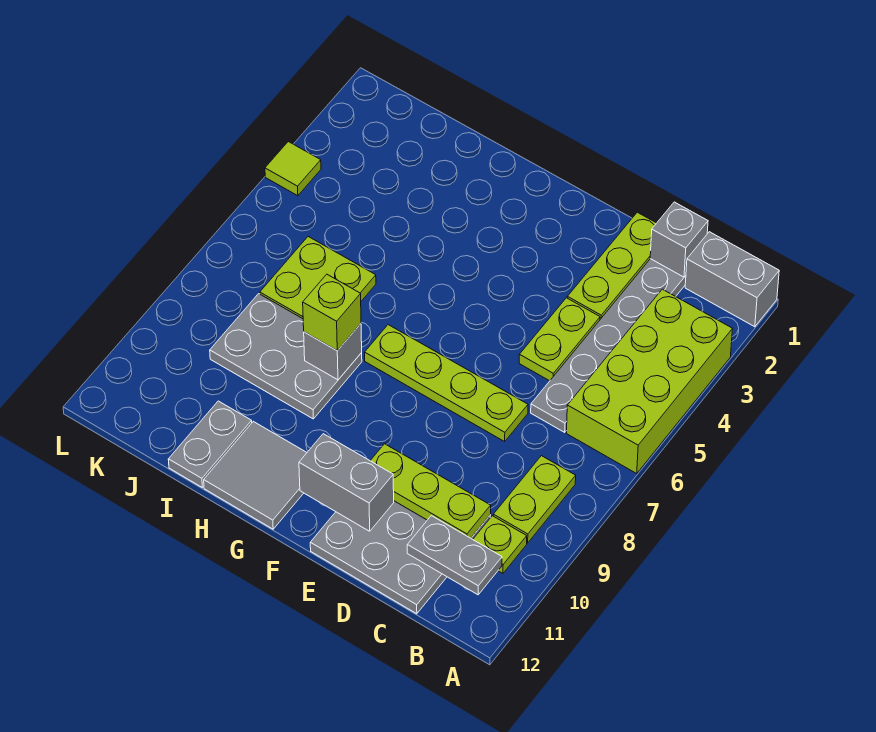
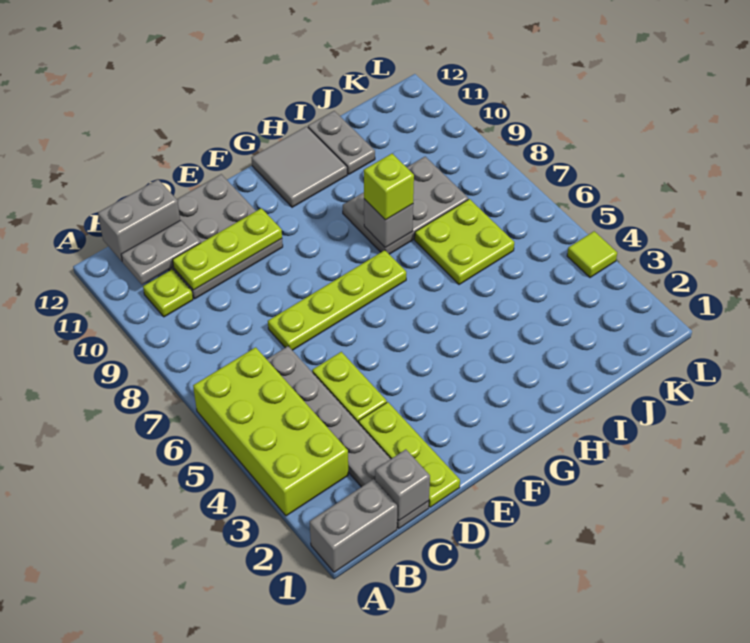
lime plate B8:B9 level 1 -> none
grey brick E11:F11 level 2 -> grey brick B12:C12 level 2

